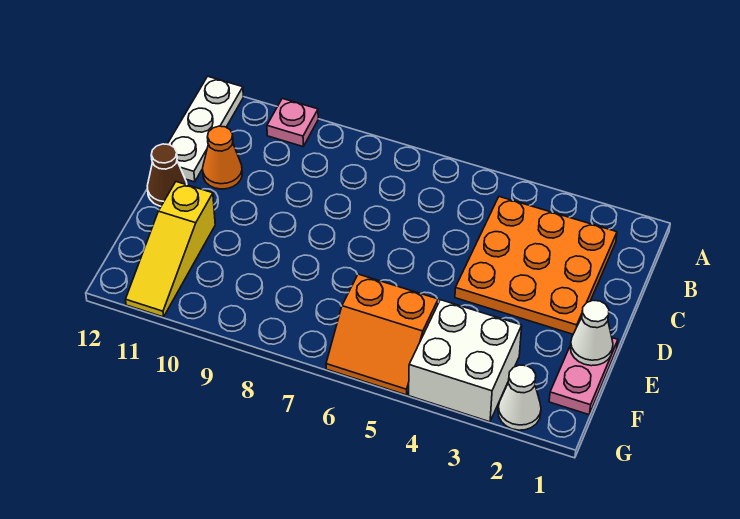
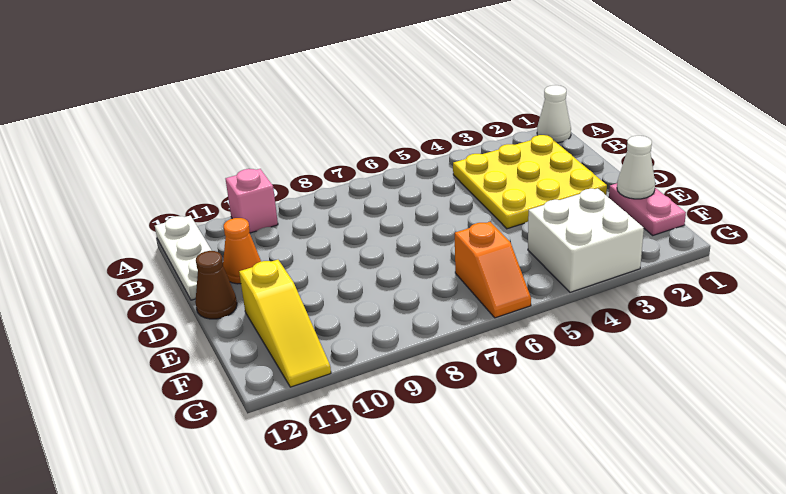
pink plate A10 level 1 -> pink brick A10 level 1
orange plate B2:D4 level 1 -> yellow plate B2:D4 level 1
orange slope F5:G6 level 1 top F -> orange slope F6:G6 level 1 top F
white cone G2 level 1 -> white cone A1 level 1

